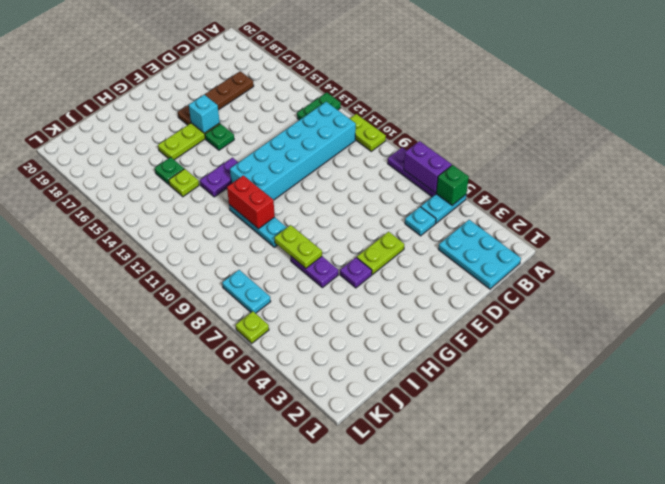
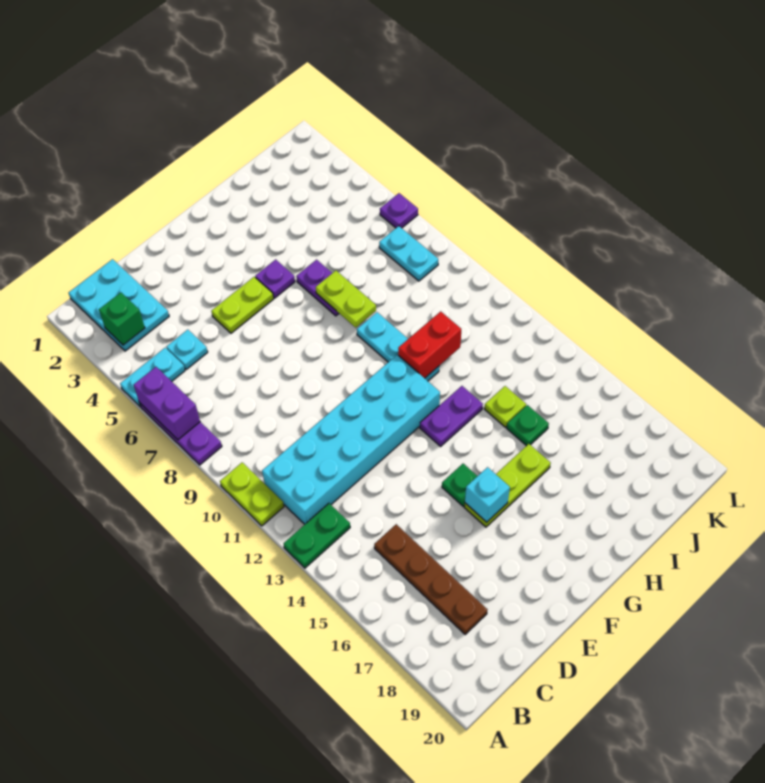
green brick A5 level 2 -> green brick B3 level 2
brown plate C17:F17 level 1 -> brown plate C15:C18 level 1
red brick H10:H11 level 2 -> red brick H11:I11 level 2
lime plate L6 level 1 -> purple plate L6 level 1

